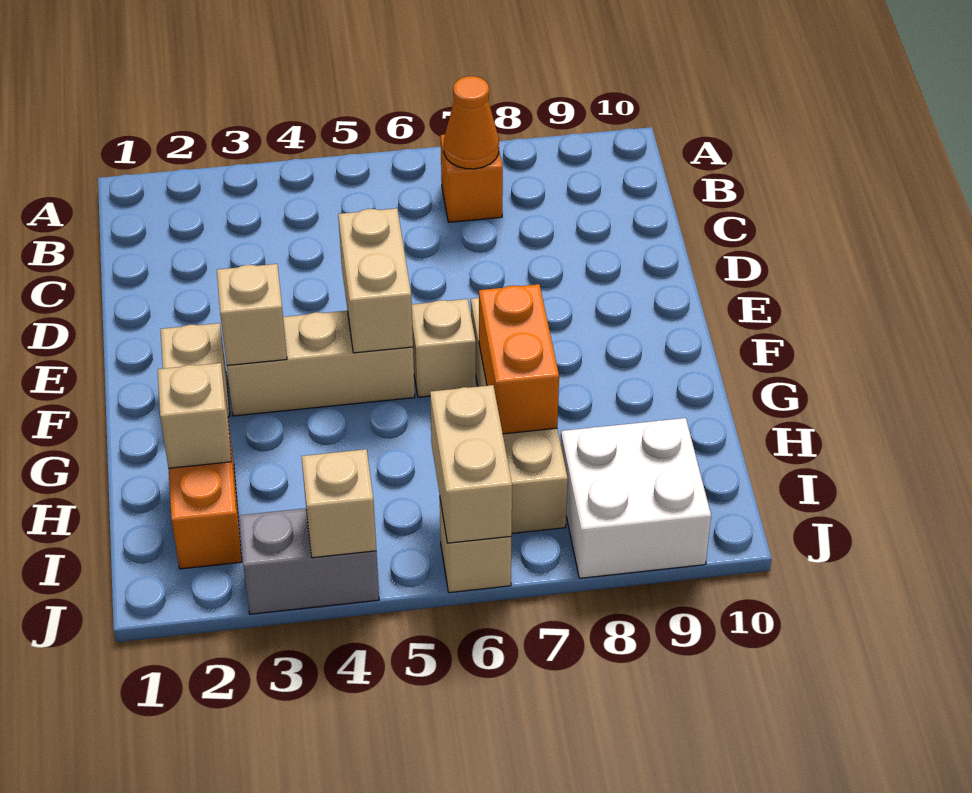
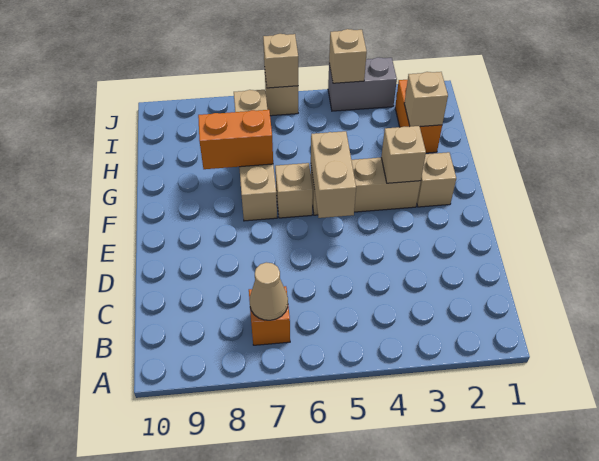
orange cone B7 level 2 -> tan cone B7 level 2
orange brick G7:H7 level 2 -> orange brick G7:G8 level 2
tan brick I6:J6 level 2 -> tan brick J6 level 2
white brick I8:J9 level 1 -> none

